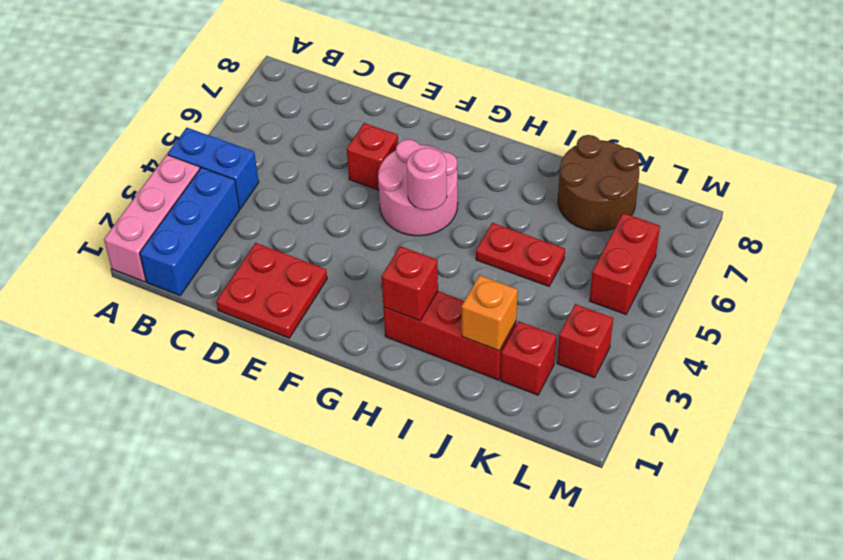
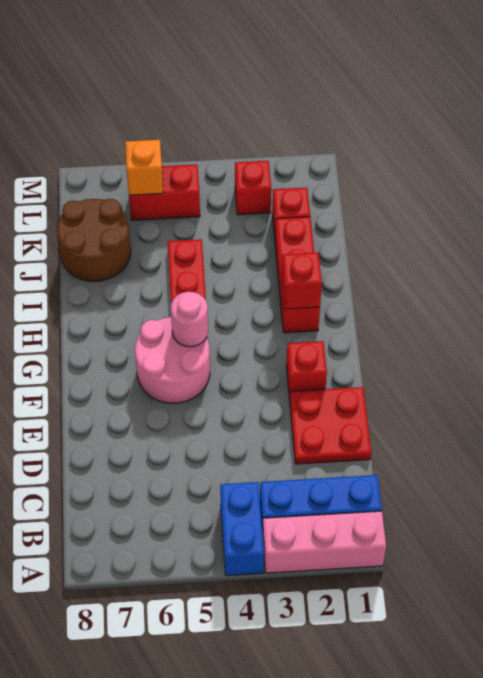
red brick E6 level 1 -> red brick F2 level 1
orange brick J2 level 2 -> orange brick L6 level 2

